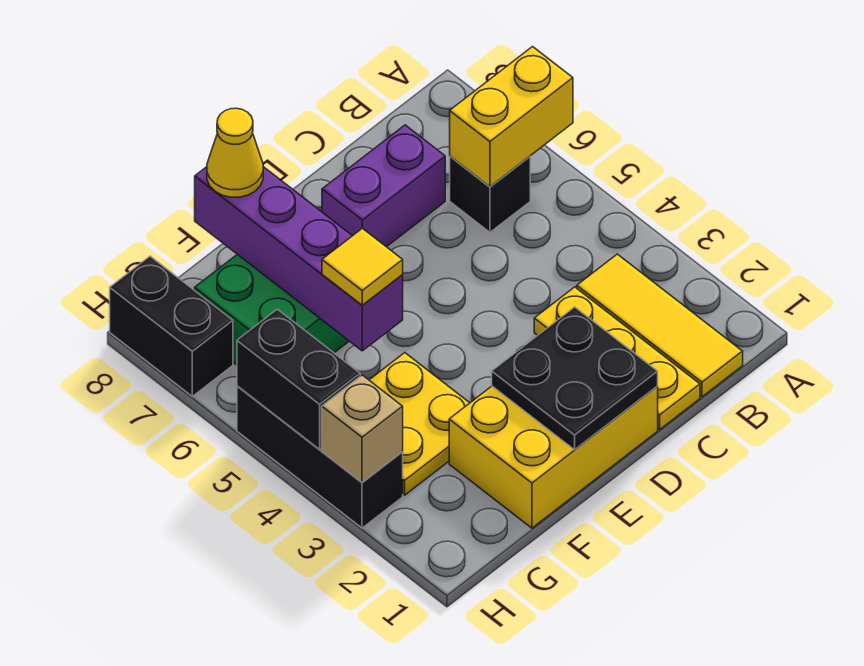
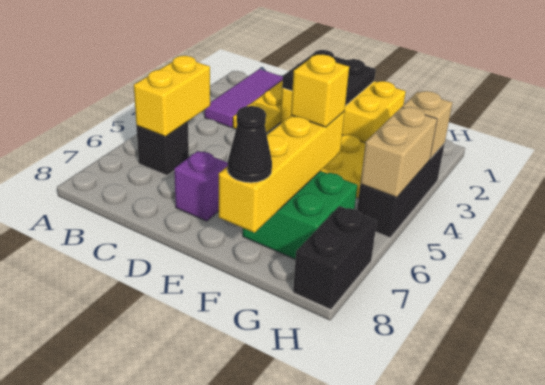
yellow brick A6:B6 level 2 -> yellow brick B5:B6 level 2
yellow tile B1:B3 level 1 -> purple tile B1:B3 level 1
purple brick C7:D7 level 1 -> purple brick D7 level 1
purple brick F5:F8 level 2 -> yellow brick F5:F8 level 2
yellow tile F5 level 3 -> yellow brick F5 level 3
yellow cone F8 level 3 -> black cone F8 level 3
black brick H4:H5 level 2 -> tan brick H4:H5 level 2

